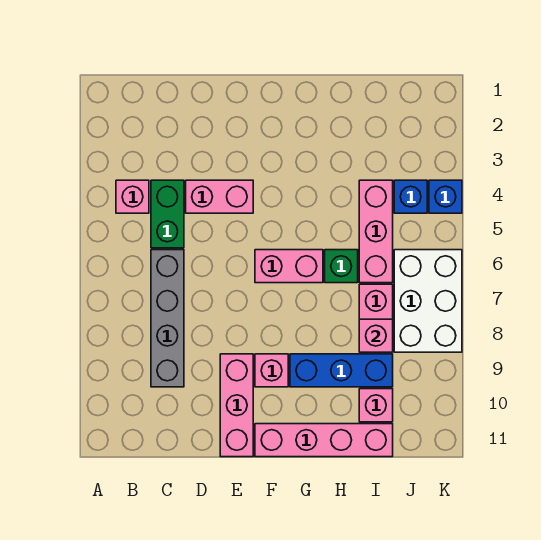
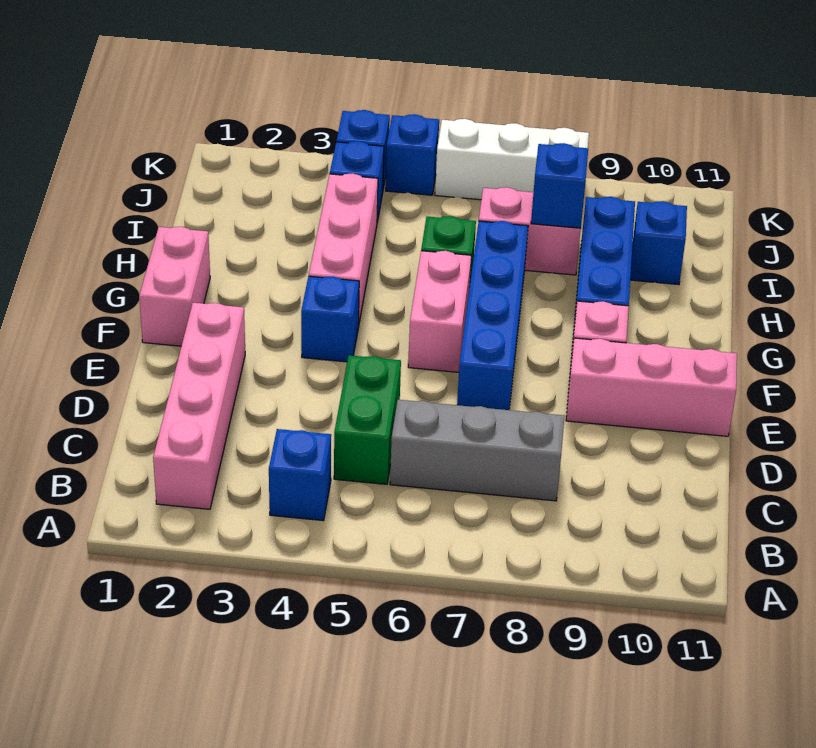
pink brick B4 level 1 -> blue brick B4 level 1
green brick C4:C5 level 1 -> green brick C5:D5 level 1
grey brick C6:C9 level 1 -> grey brick C6:C8 level 1
pink brick D4:E4 level 1 -> pink brick F1:G1 level 1
none -> blue brick E7:H7 level 1
none -> blue brick F4 level 1
pink brick F11:I11 level 1 -> pink brick B2:E2 level 1
pink brick I4:I6 level 1 -> pink brick G4:I4 level 1
pink brick I8 level 2 -> blue brick I8 level 2
pink brick I10 level 1 -> blue brick I10 level 1
white brick J6:K8 level 1 -> white brick K6:K8 level 1
none -> blue brick K5 level 1

